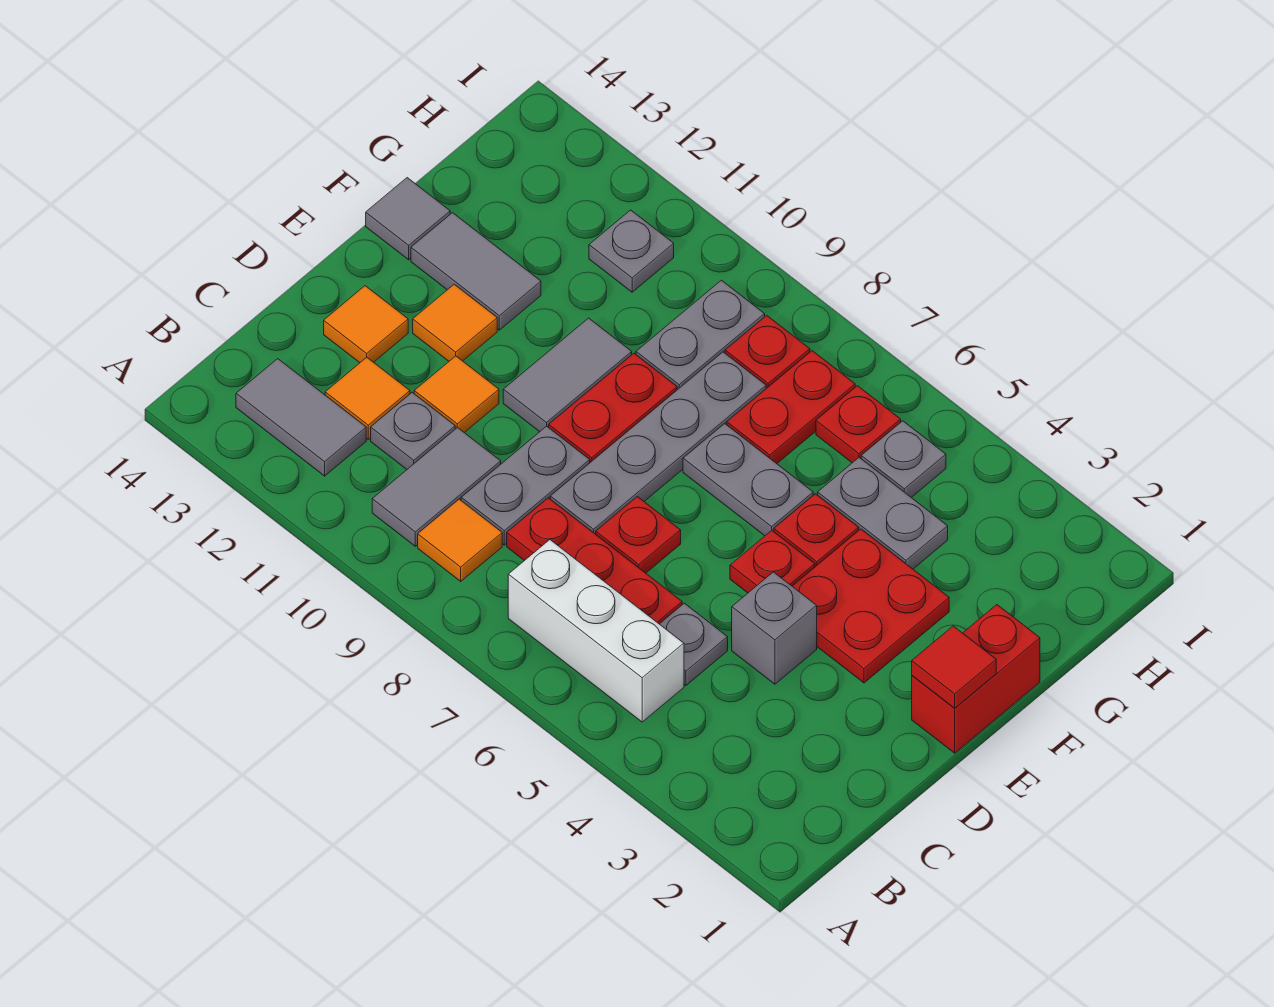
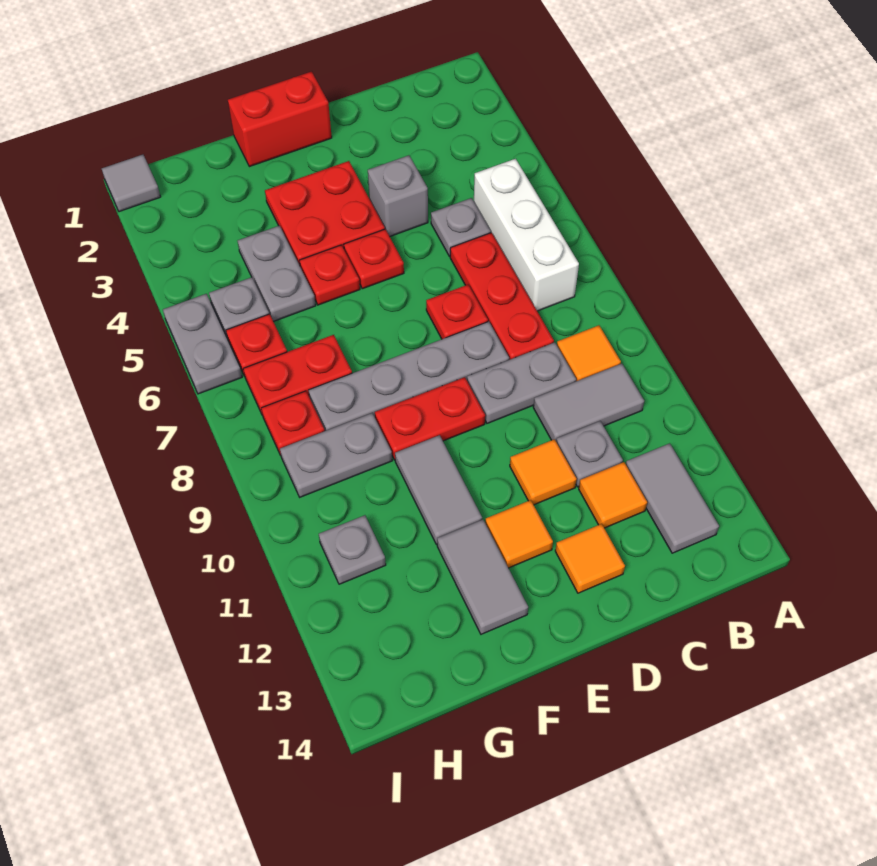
red tile E1 level 2 -> none
grey tile E10:F10 level 1 -> grey tile F10:F11 level 1
grey plate F6:F7 level 1 -> grey plate I5:I6 level 1
grey tile F14 level 1 -> grey tile I1 level 1

